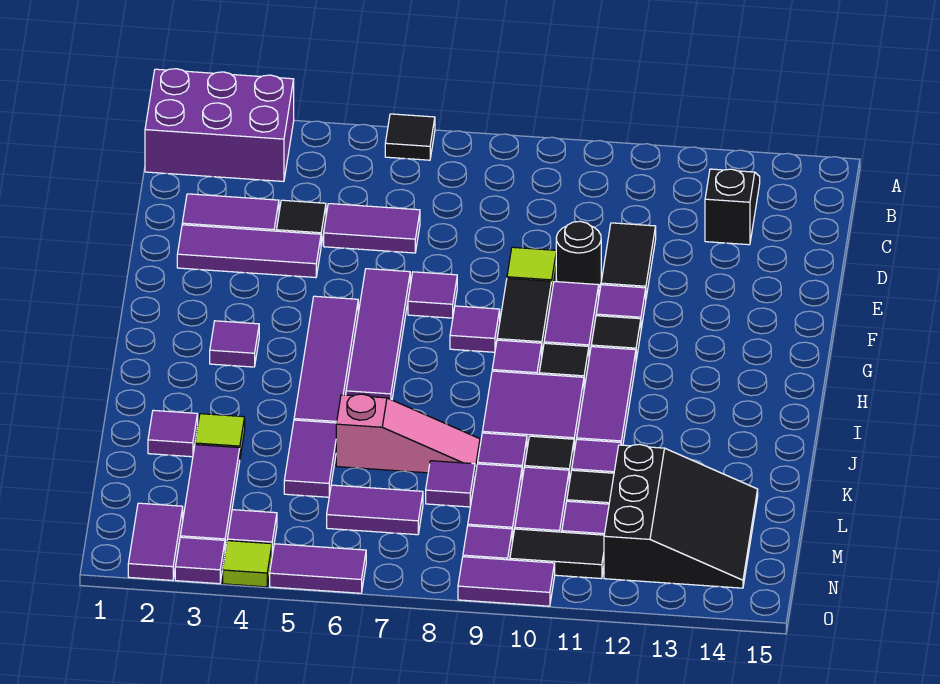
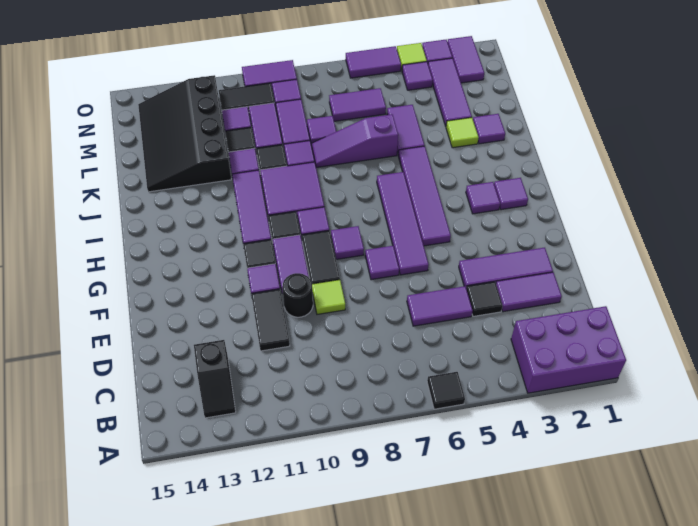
none -> purple tile H2 level 1
pink slope K6:K8 level 1 top 6 -> purple slope K6:K8 level 1 top 6
black slope L12:N14 level 1 top 12 -> black slope K12:N14 level 1 top 12

